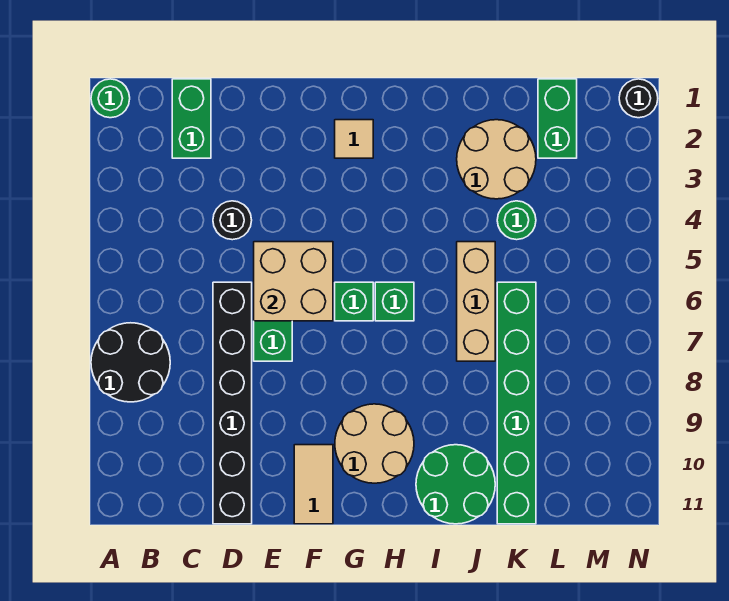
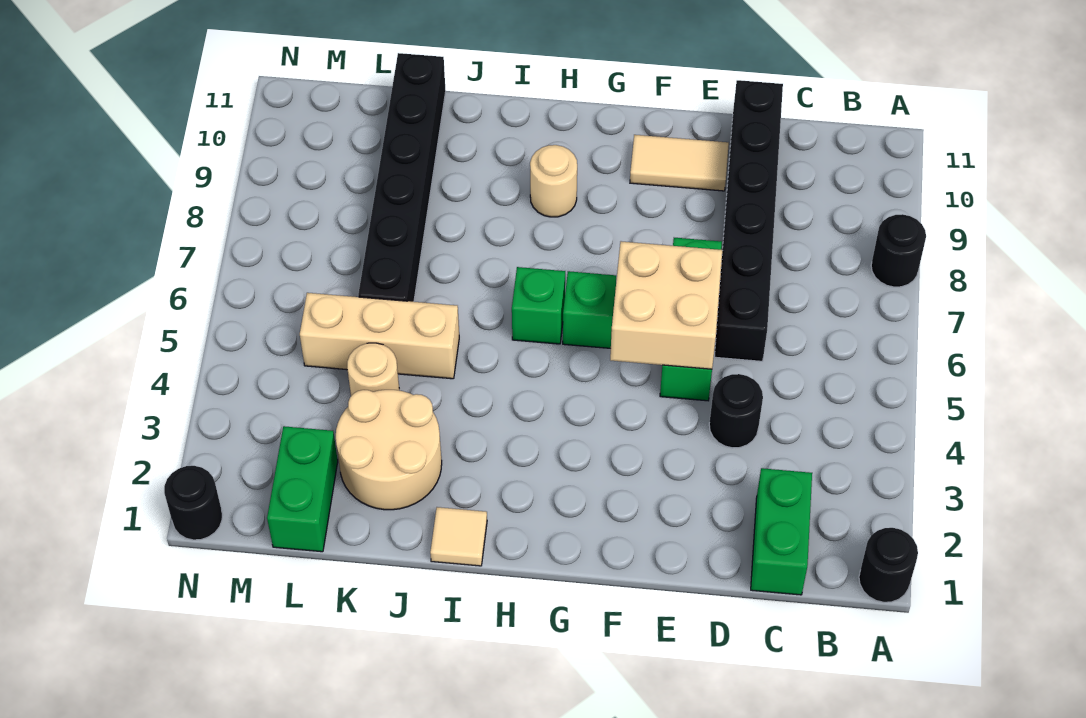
green round brick A1 level 1 -> black round brick A1 level 1
black round brick A7:B8 level 1 -> black round brick A8 level 1
tan tile F10:F11 level 1 -> tan tile E10:F10 level 1
tan tile G2 level 1 -> tan tile I1 level 1
tan round brick G9:H10 level 1 -> tan round brick H9 level 1
green round brick I10:J11 level 1 -> none
tan brick J5:J7 level 1 -> tan brick J5:L5 level 1
green round brick K4 level 1 -> tan round brick K4 level 1
green brick K6:K11 level 1 -> black brick K6:K11 level 1

